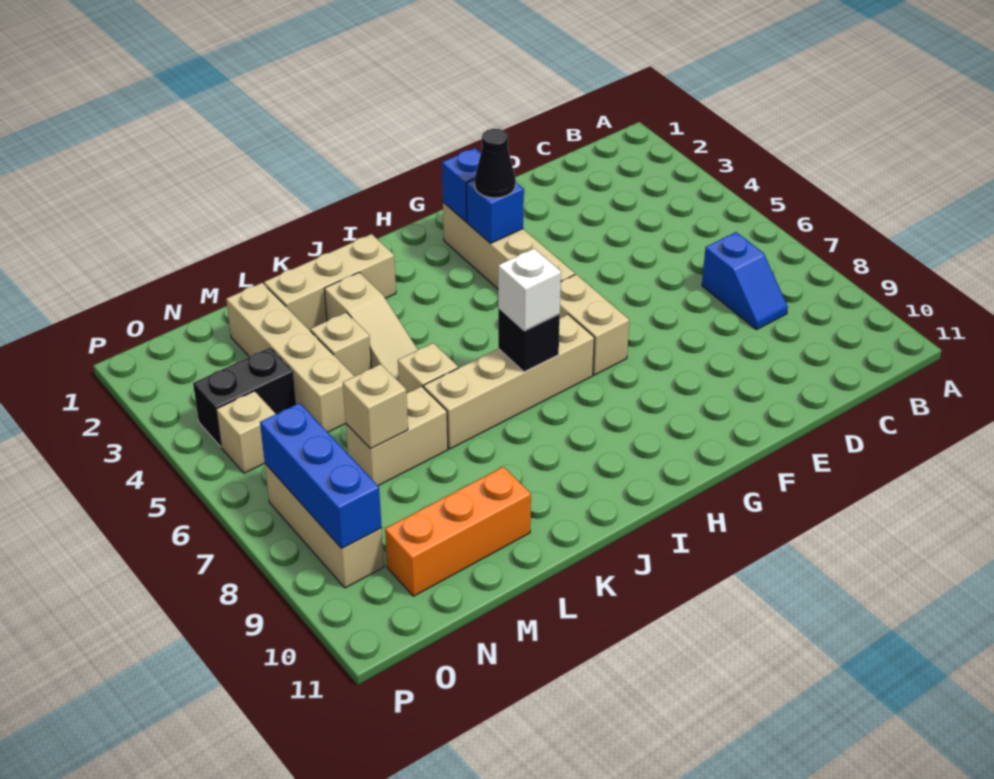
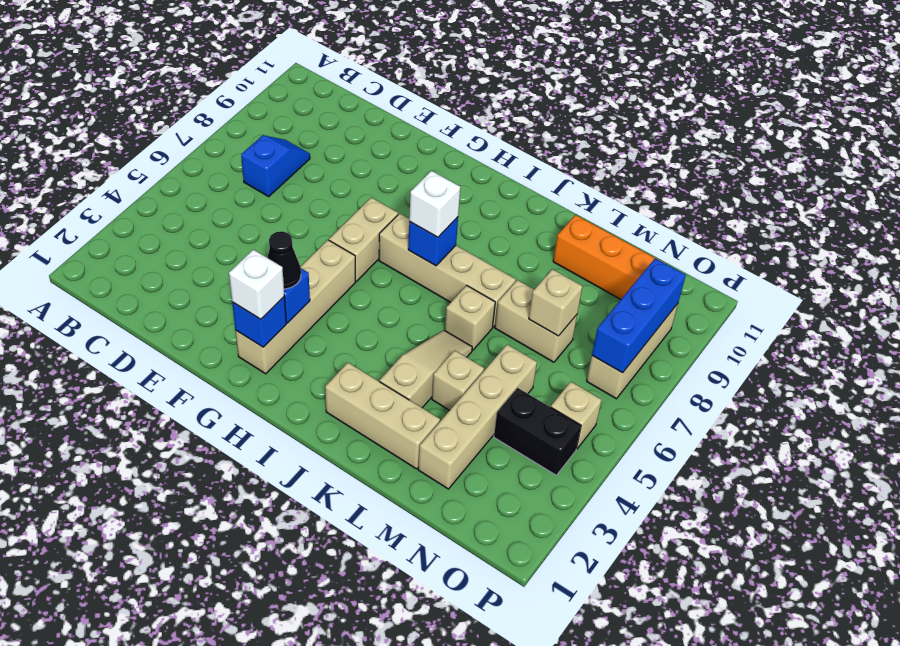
none -> white brick G2 level 3
black brick I7 level 2 -> blue brick I7 level 2

